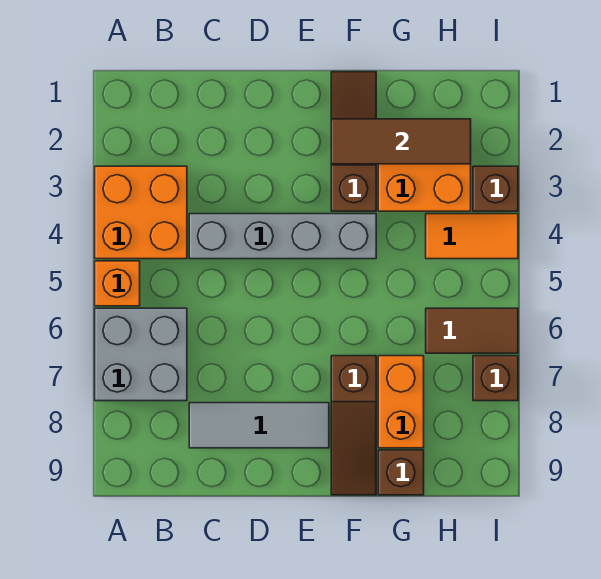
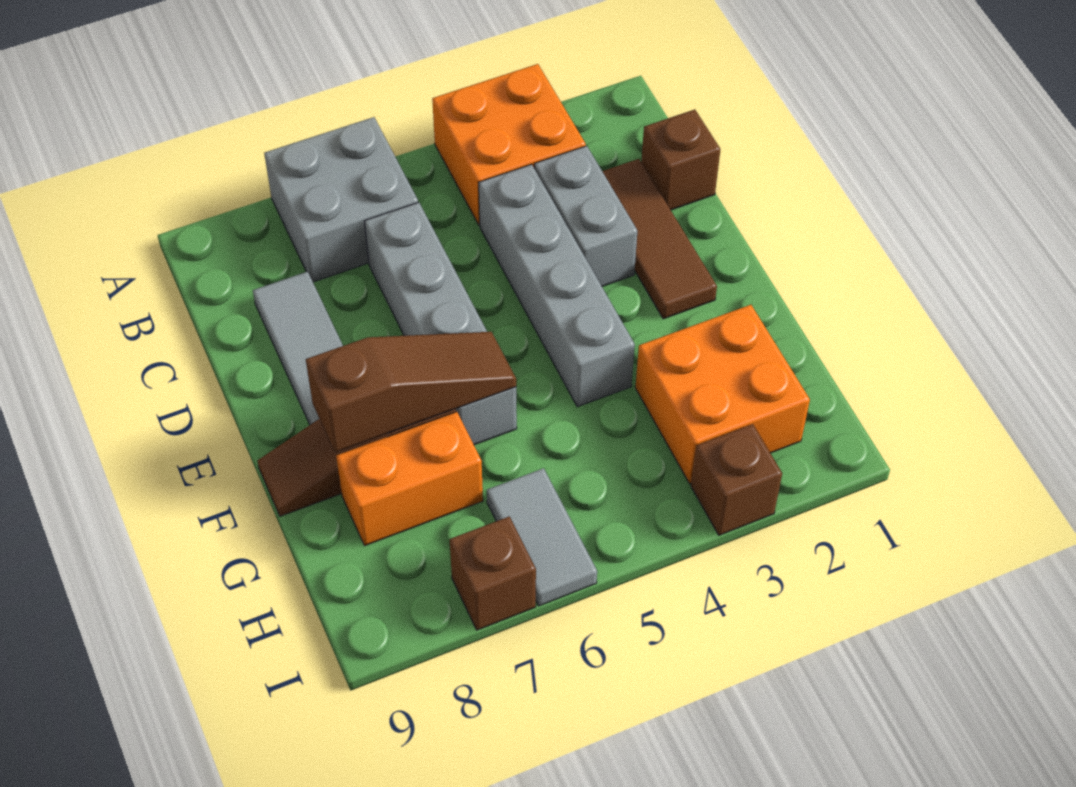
orange brick A5 level 1 -> none
none -> grey brick C3:D3 level 1
none -> grey brick C6:F6 level 1
brown slope F1:F3 level 1 top 3 -> brown slope F6:F8 level 2 top 8
brown tile F2:H2 level 2 -> brown tile C2:E2 level 1
brown brick G9 level 1 -> brown brick C1 level 1
orange tile H4:I4 level 1 -> none
brown tile H6:I6 level 1 -> grey tile H6:I6 level 1

